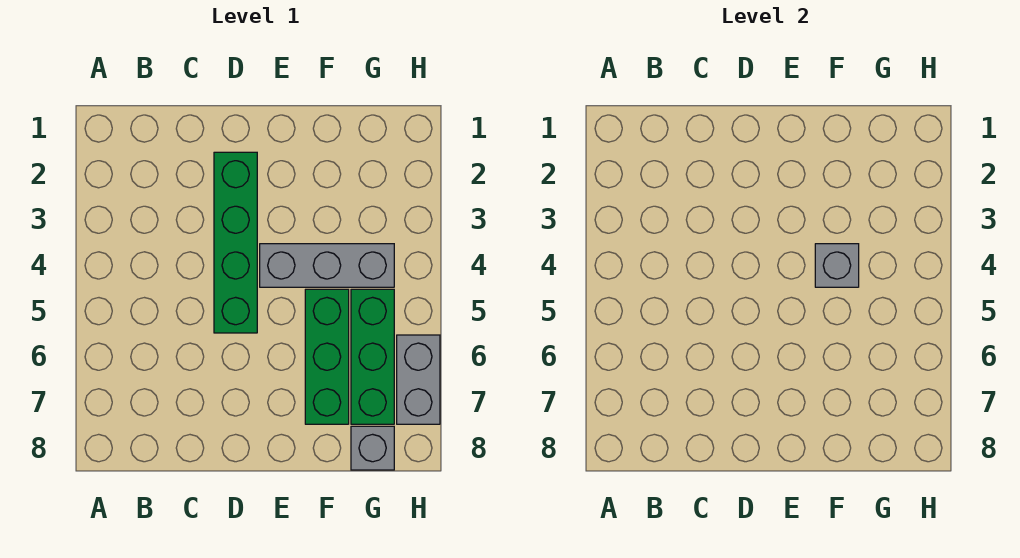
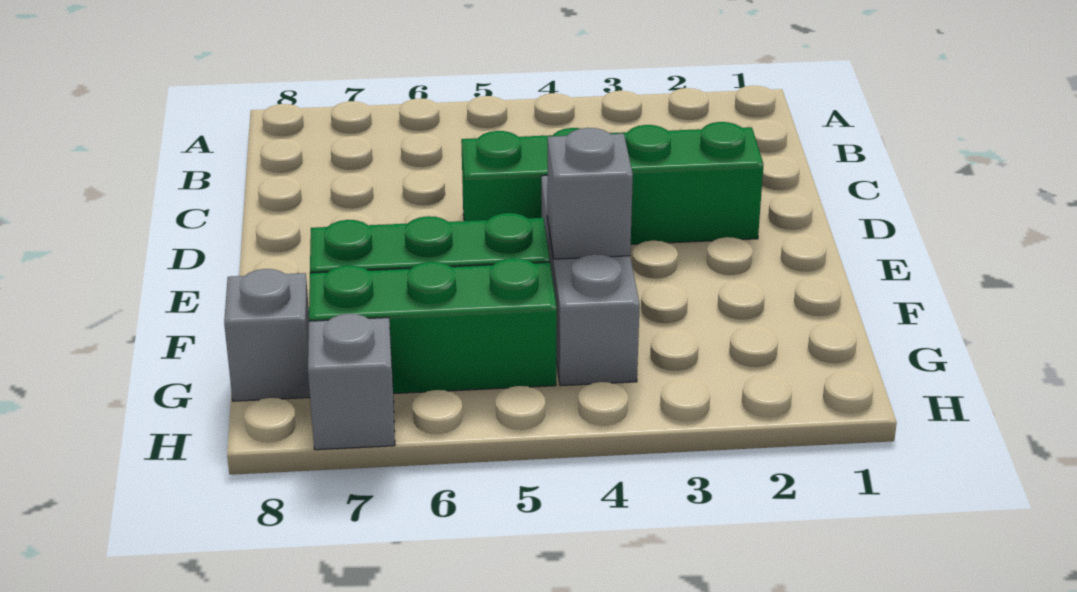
grey brick H6:H7 level 1 -> grey brick H7 level 1

